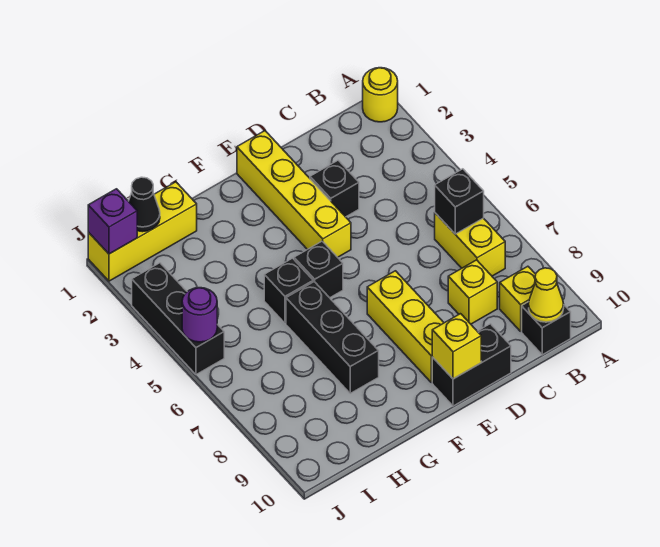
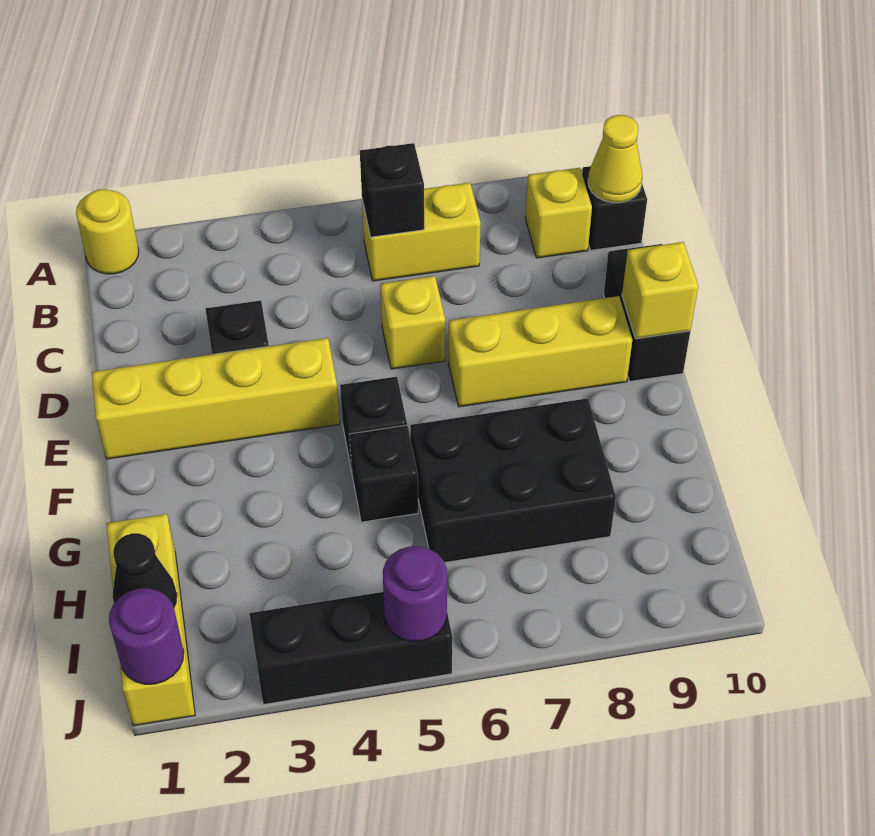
yellow brick C8 level 1 -> yellow brick D6 level 1
black brick G6:G8 level 1 -> black brick G6:H8 level 1
purple brick J1 level 2 -> purple round brick J1 level 2

